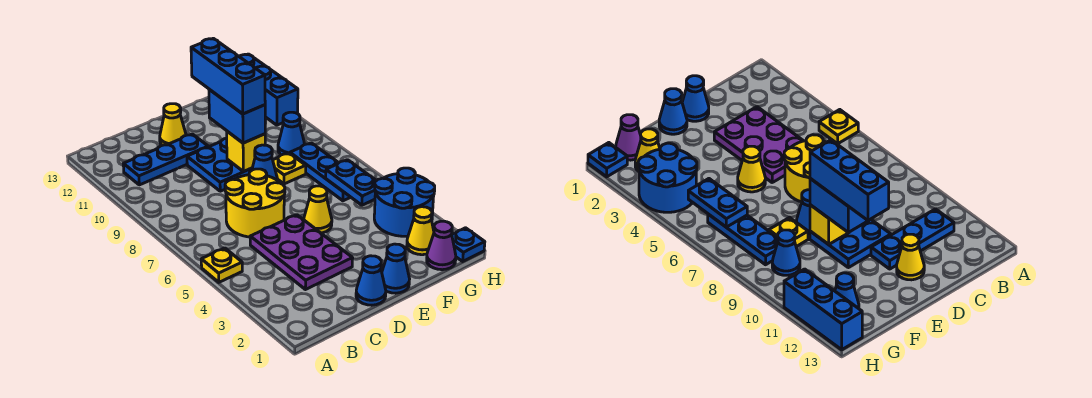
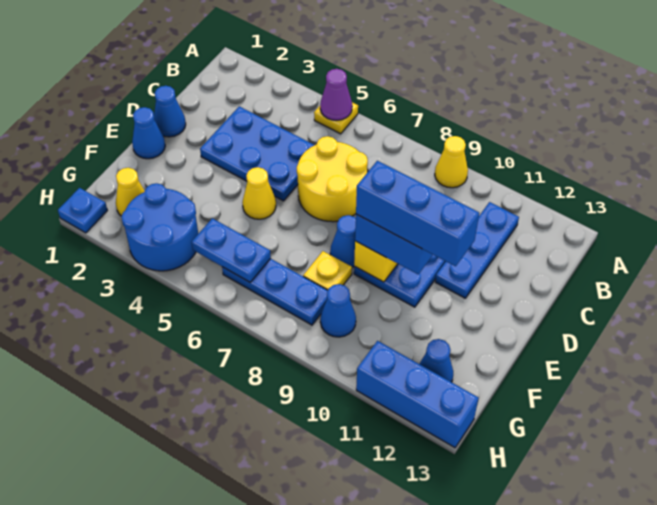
purple plate C3:D5 level 1 -> blue plate C3:D5 level 1
yellow cone D12 level 1 -> yellow cone A9 level 1
purple cone G1 level 1 -> purple cone A5 level 2

